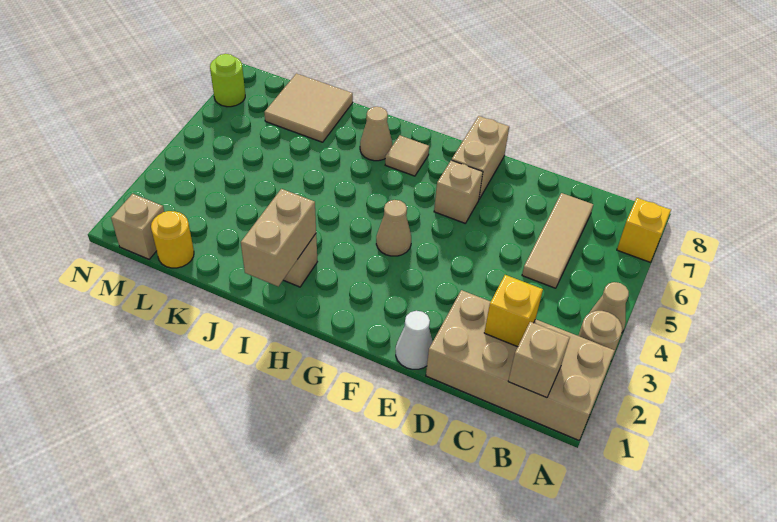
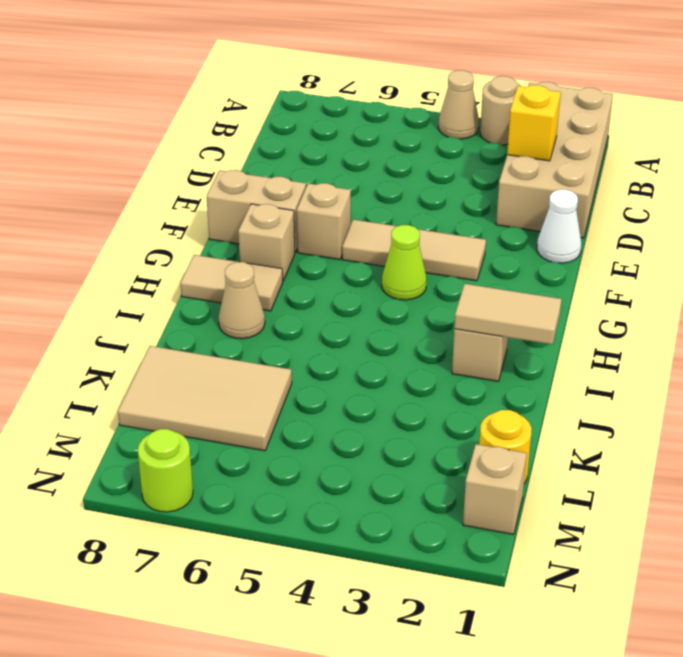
yellow brick A7 level 1 -> none
tan brick B1 level 2 -> tan brick G7 level 1
tan tile C5:C7 level 1 -> tan tile F3:F5 level 1
tan cone G4 level 1 -> lime cone G4 level 1
tan tile H7 level 1 -> tan tile H7:H8 level 1
tan brick I1:I2 level 2 -> tan tile I1:I2 level 2
tan tile K7:L8 level 1 -> tan tile K6:L8 level 1

